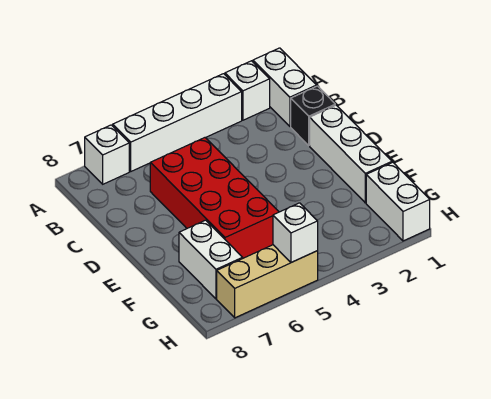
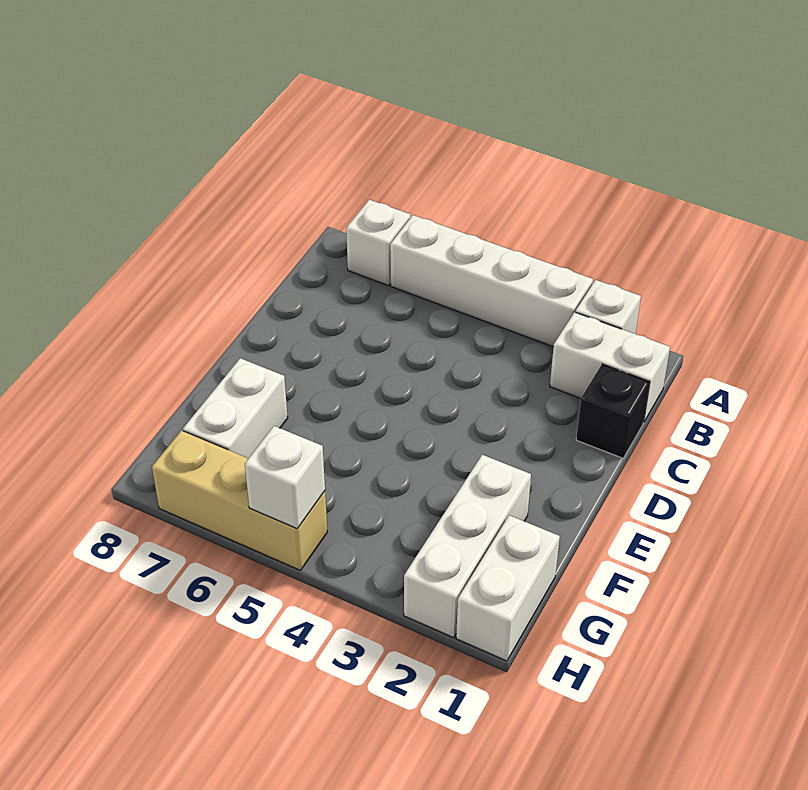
white brick A1:B1 level 1 -> white brick B1:B2 level 1
red brick C5:F6 level 1 -> none
white brick D1:F1 level 1 -> white brick F2:H2 level 1

